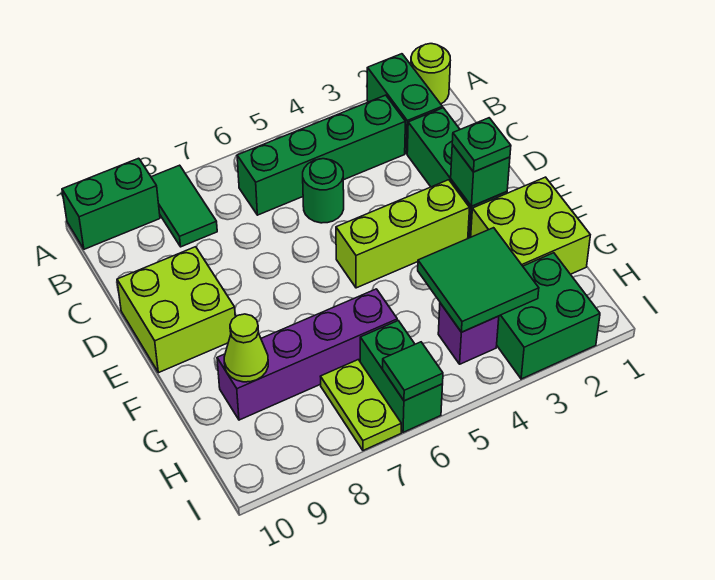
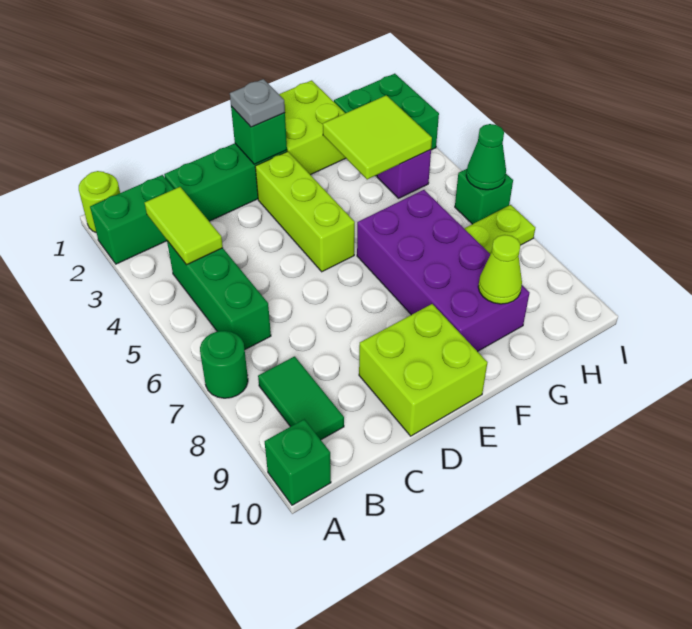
green tile A8:B8 level 1 -> green tile B8:B9 level 1
green brick A9:A10 level 1 -> green brick A10 level 1
green brick B3:B6 level 1 -> green brick B4:B6 level 1
none -> lime tile B3:B4 level 2
green round brick C5 level 1 -> green round brick A7 level 1
green plate E2 level 3 -> grey plate E2 level 3
green tile G3:H4 level 2 -> lime tile G3:H4 level 2
purple brick G6:G9 level 1 -> purple brick F6:G9 level 1
green brick H6:I6 level 1 -> green brick I6 level 1
green tile I6 level 2 -> green cone I6 level 2

